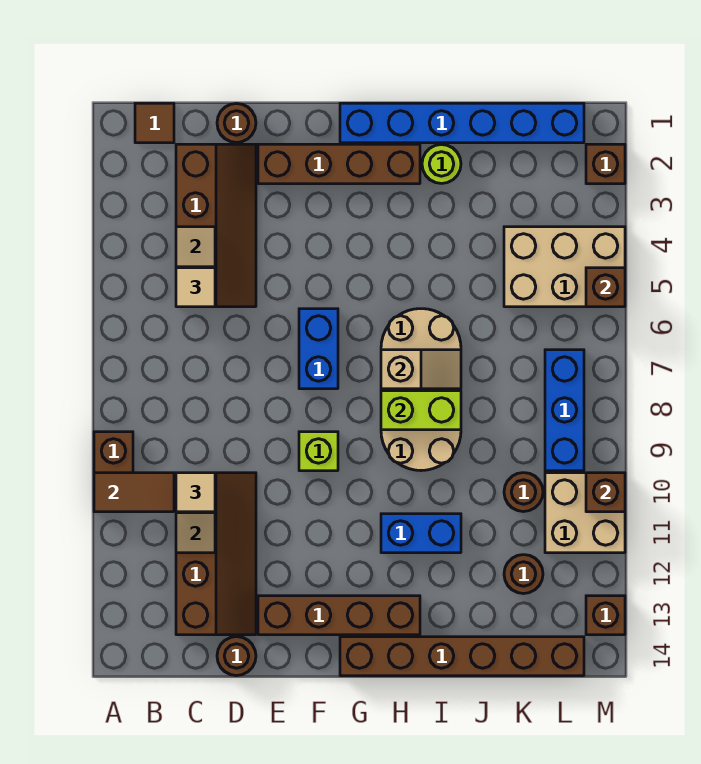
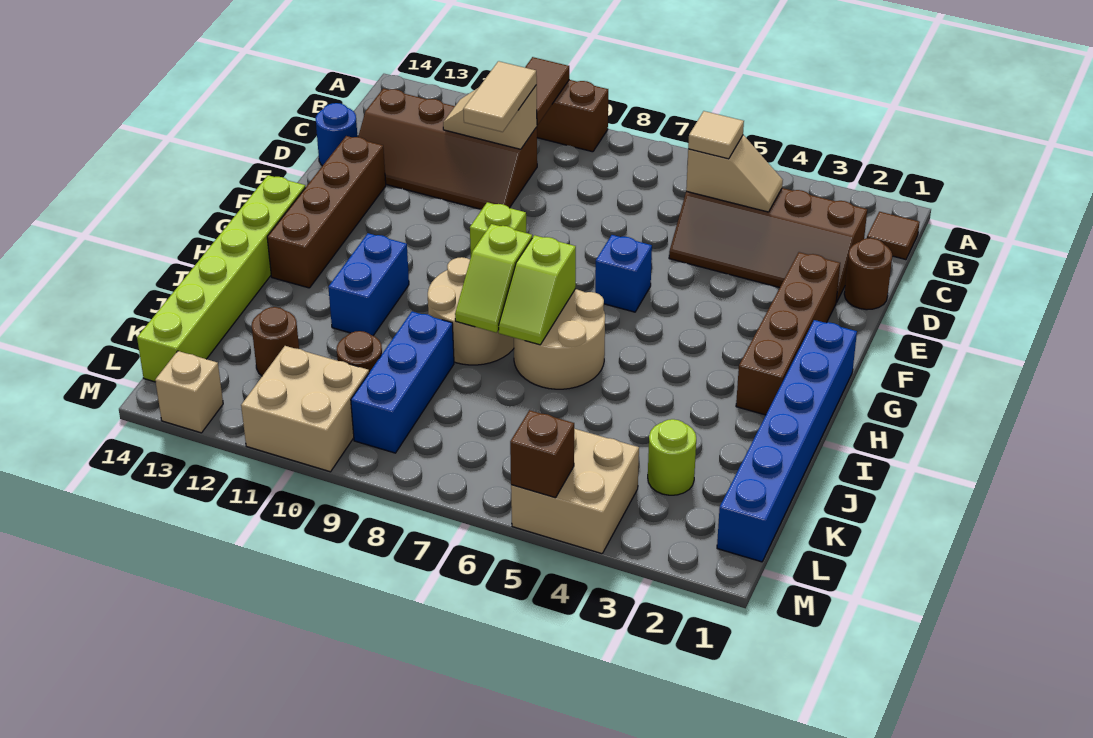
tan tile C10 level 3 -> tan tile C10:D10 level 3
brown round brick D14 level 1 -> blue round brick D14 level 1
blue brick F6:F7 level 1 -> blue brick F6 level 1
brown brick G14:L14 level 1 -> lime brick G14:L14 level 1
tan slope H7:I7 level 2 top H -> lime slope H7:I7 level 2 top H
lime brick H8:I8 level 2 -> lime slope H8:I8 level 2 top H
lime round brick I2 level 1 -> lime round brick K3 level 1
tan brick K4:M5 level 1 -> tan brick L4:M5 level 1
blue brick L7:L9 level 1 -> blue brick J9:L9 level 1
brown brick M2 level 1 -> none
brown brick M10 level 2 -> none
brown brick M13 level 1 -> tan brick M13 level 1

